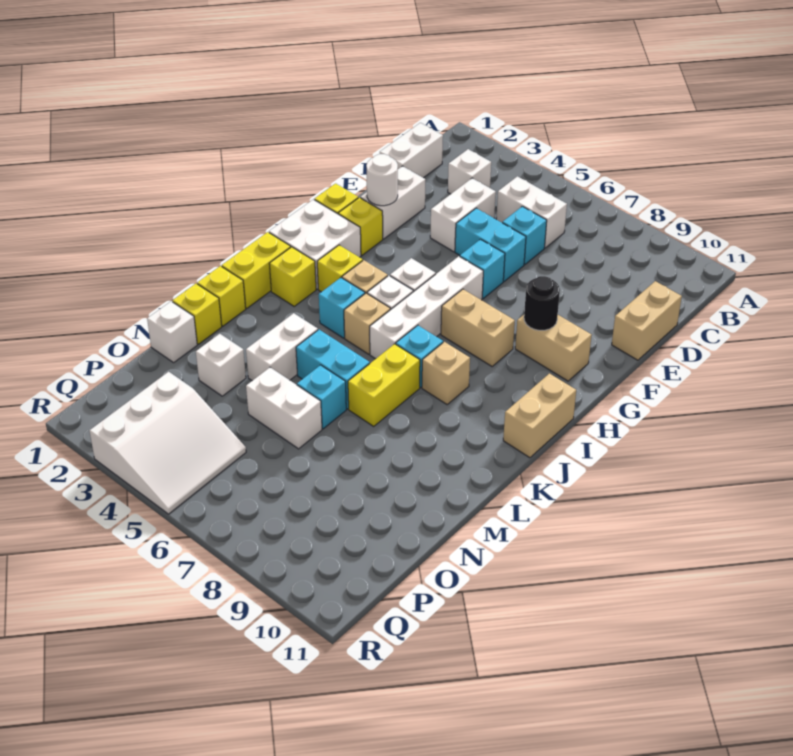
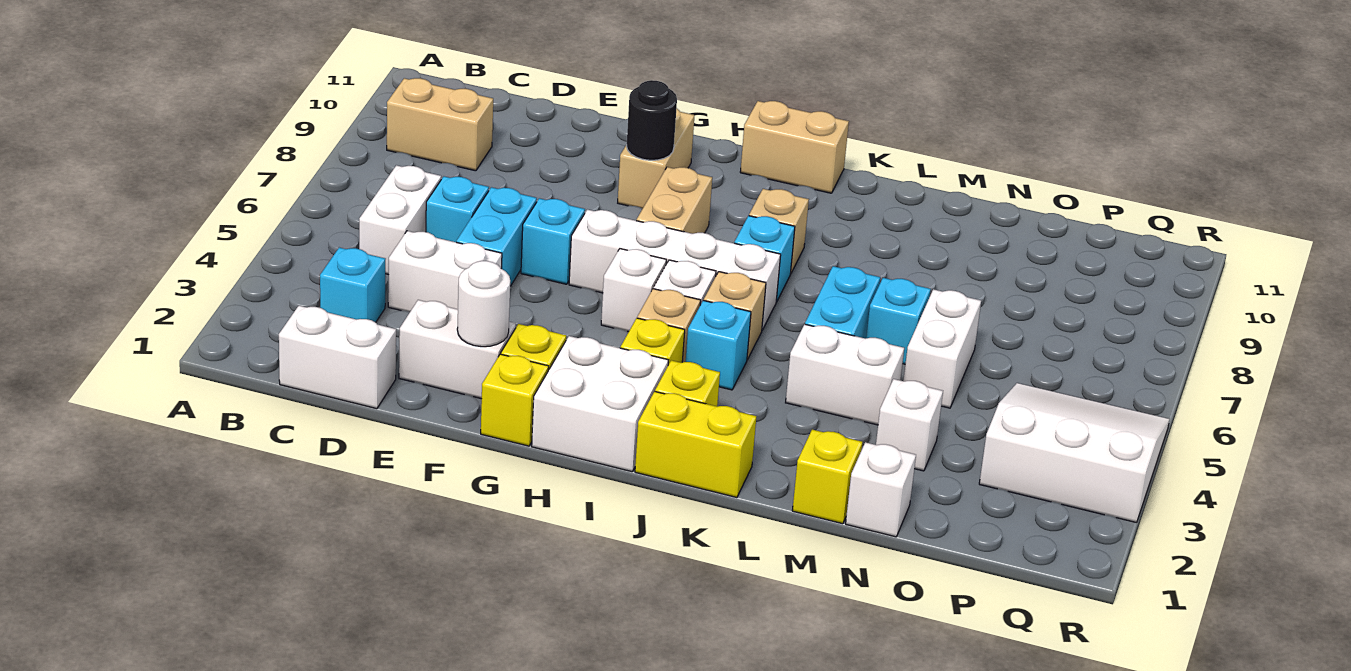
white brick C3 level 1 -> cyan brick C3 level 1
tan brick D11:E11 level 1 -> tan brick B9:C9 level 1
yellow brick K7:L7 level 1 -> none
yellow brick L1 level 1 -> none

